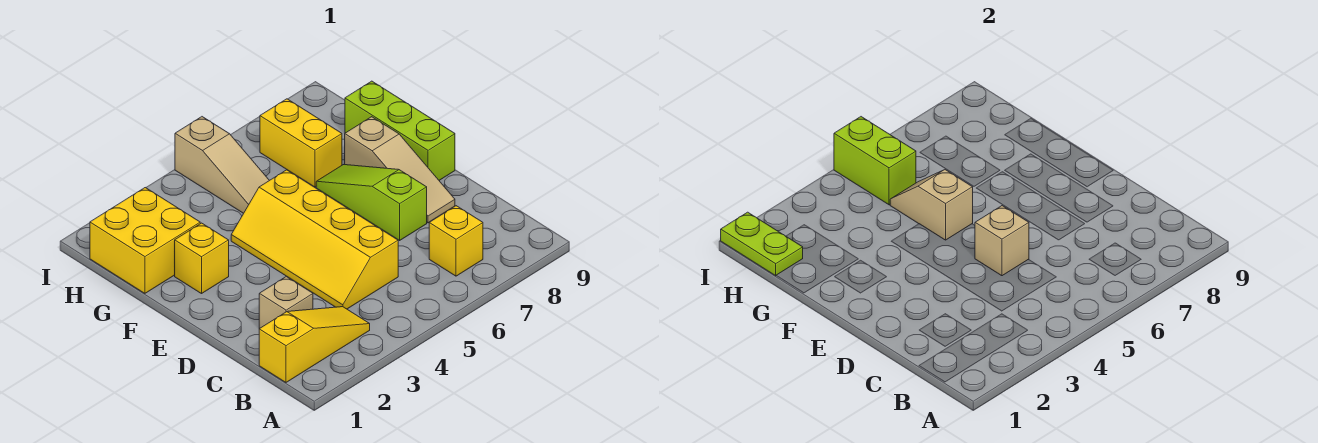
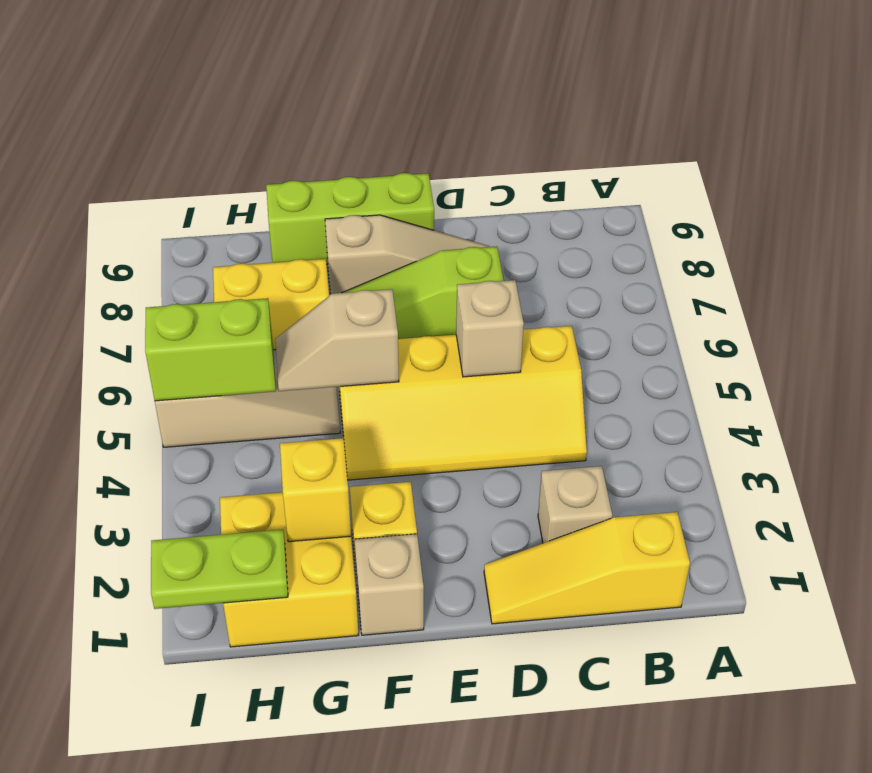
yellow slope B1:B3 level 1 top 1 -> yellow slope B1:D1 level 1 top B
yellow brick B7 level 1 -> yellow brick G2 level 2
none -> tan brick F1 level 1

